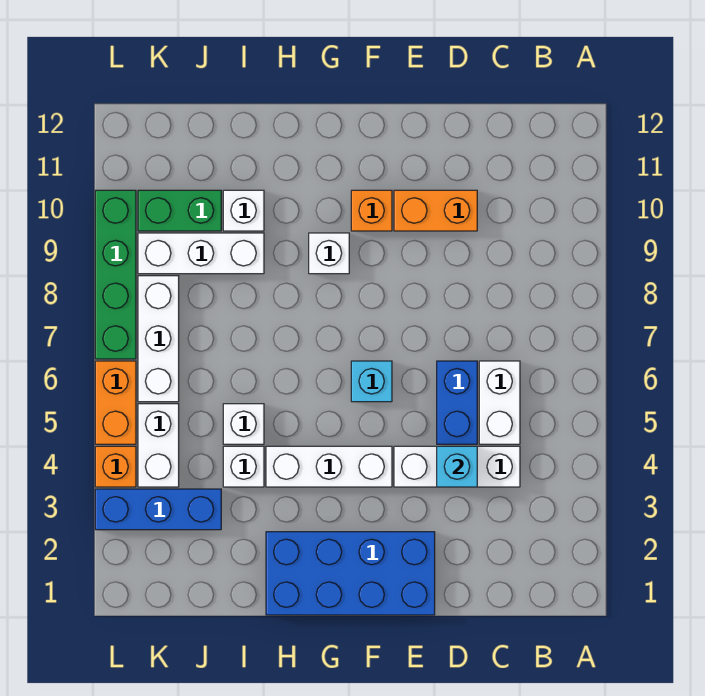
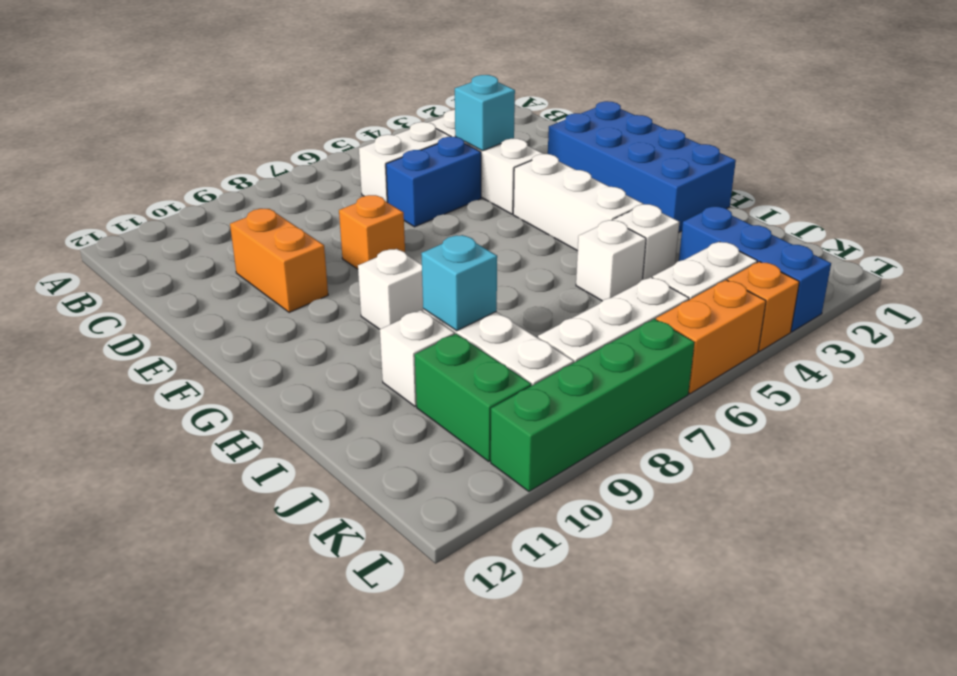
cyan brick F6 level 1 -> cyan brick I9 level 2
orange brick F10 level 1 -> orange brick E8 level 1

